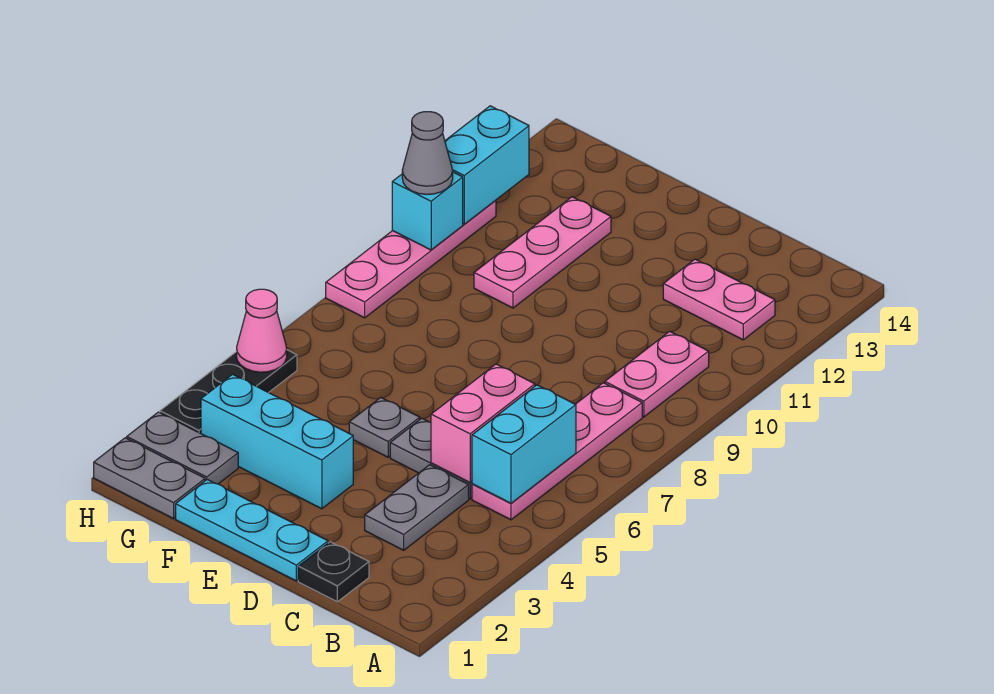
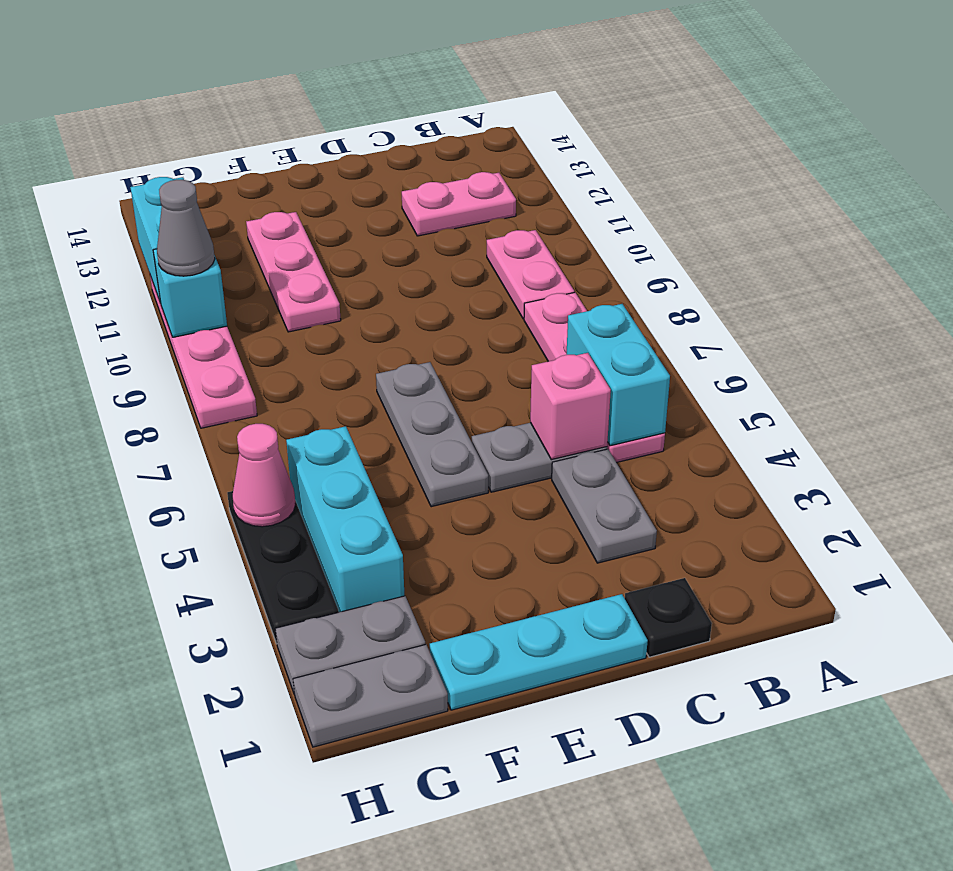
pink brick C5:C6 level 2 -> pink brick C5 level 2
cyan brick E3:G3 level 1 -> cyan brick G3:G5 level 1
grey plate E5 level 1 -> grey plate E5:E7 level 1

